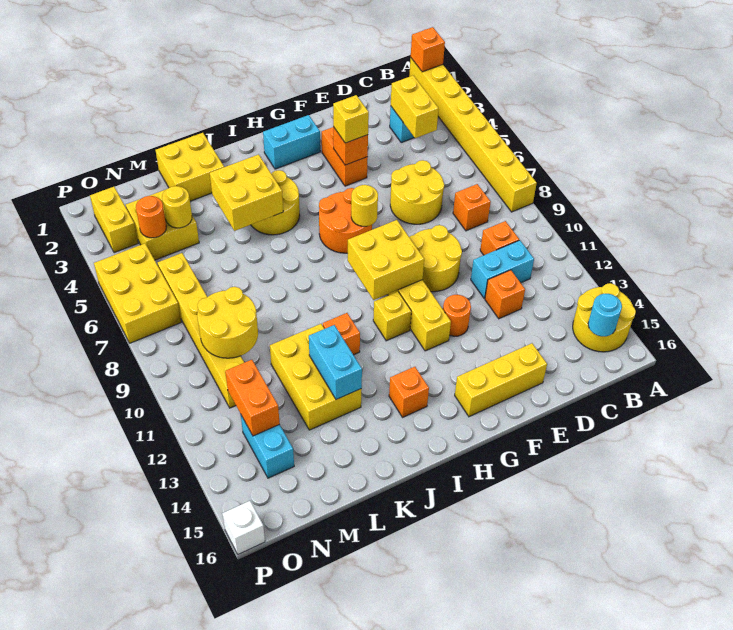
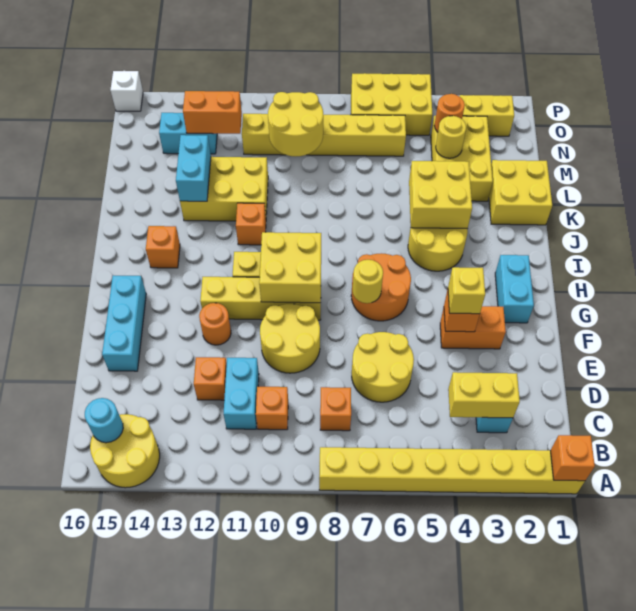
yellow brick E15:G15 level 1 -> cyan brick E15:G15 level 1
cyan brick K12:K13 level 2 -> cyan brick K13:L13 level 2
yellow brick M3:N4 level 1 -> yellow brick L3:N4 level 1

